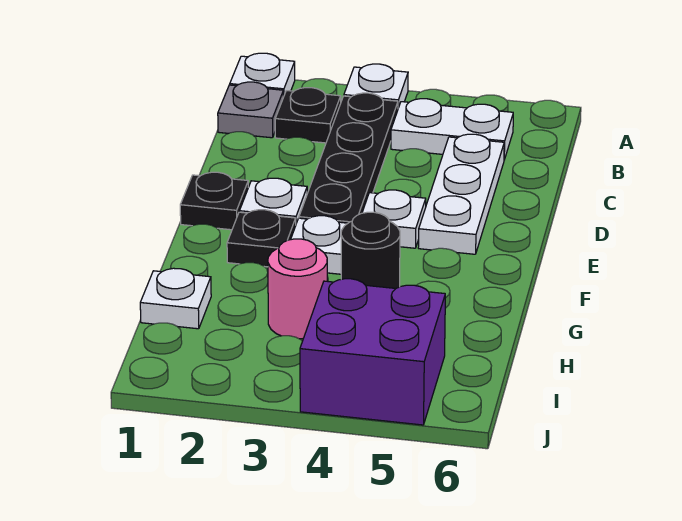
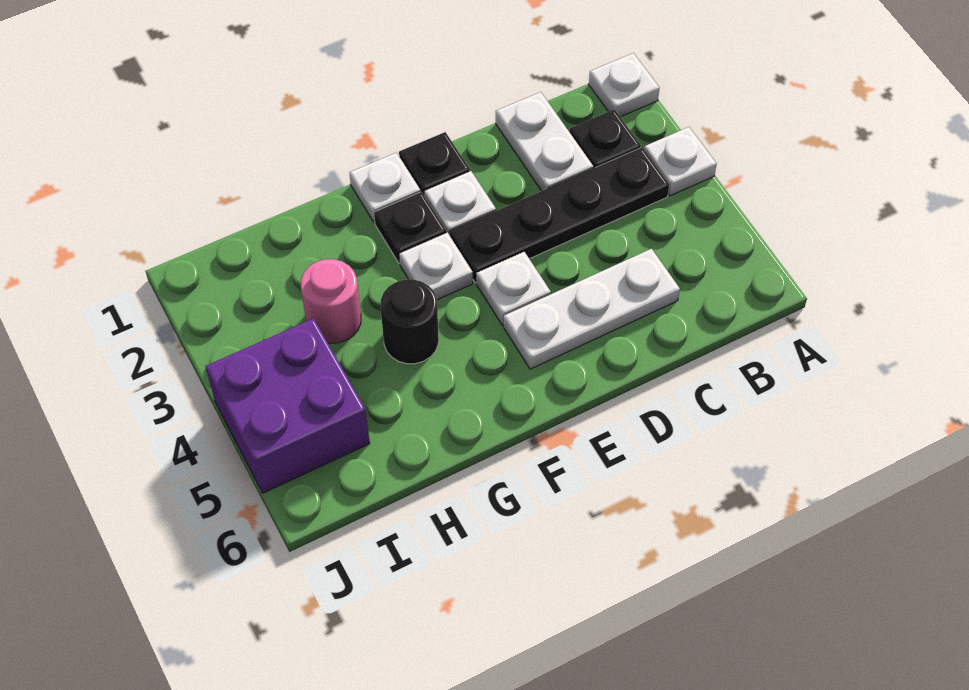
grey plate B1 level 1 -> none
white plate B4:B5 level 1 -> white plate C1:C2 level 1
white plate H1 level 1 -> white plate F1 level 1

